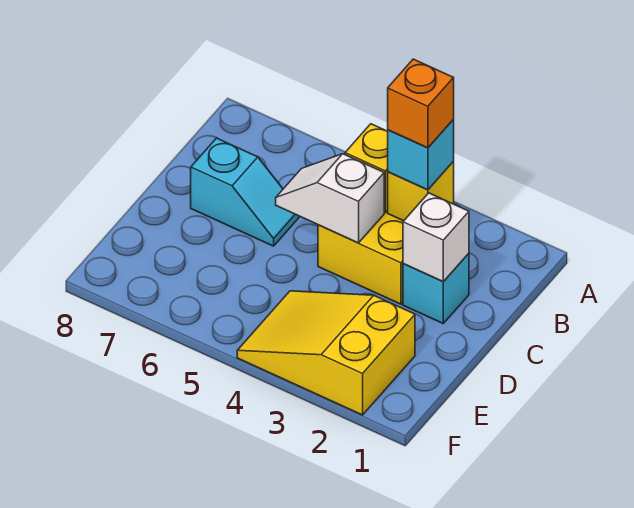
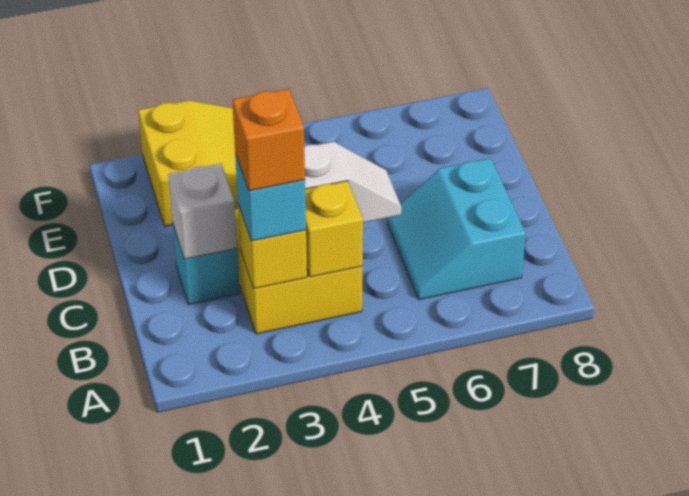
cyan slope C6:C7 level 1 top 7 -> cyan slope B6:C7 level 1 top 7

